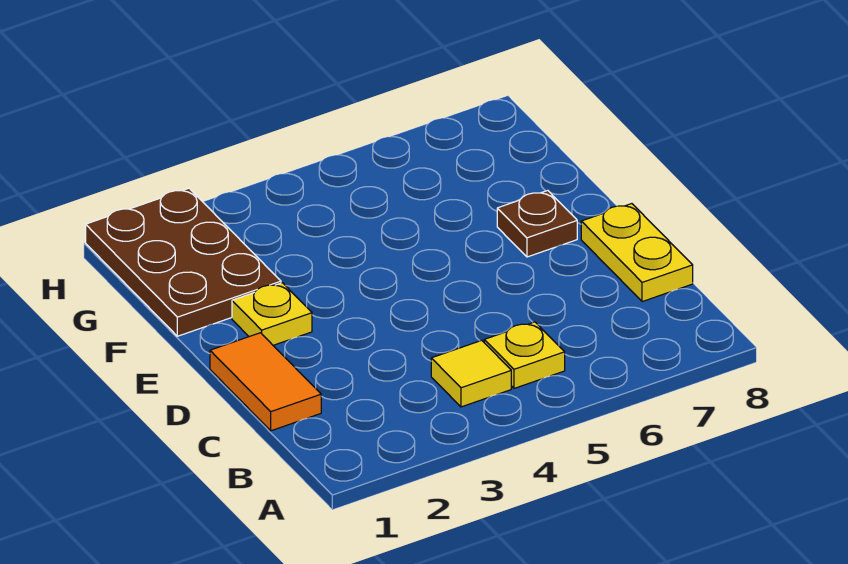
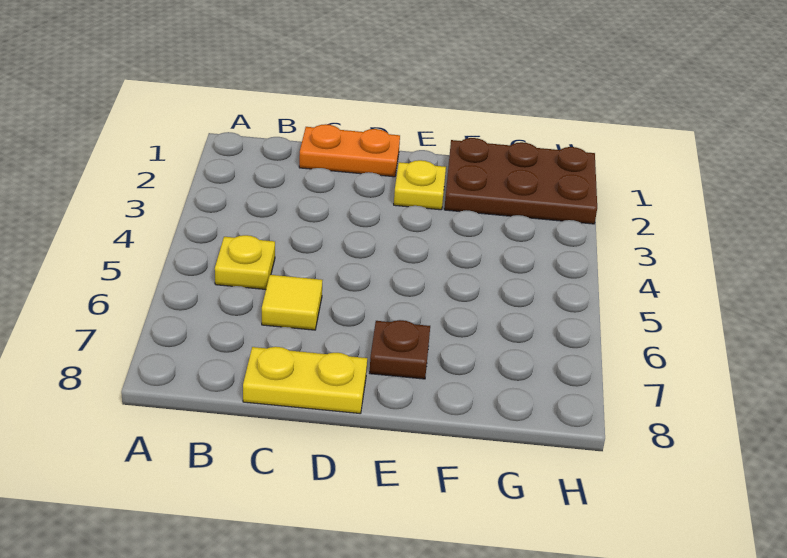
yellow tile B4 level 1 -> yellow tile C6 level 1
orange tile C1:D1 level 1 -> orange plate C1:D1 level 1

